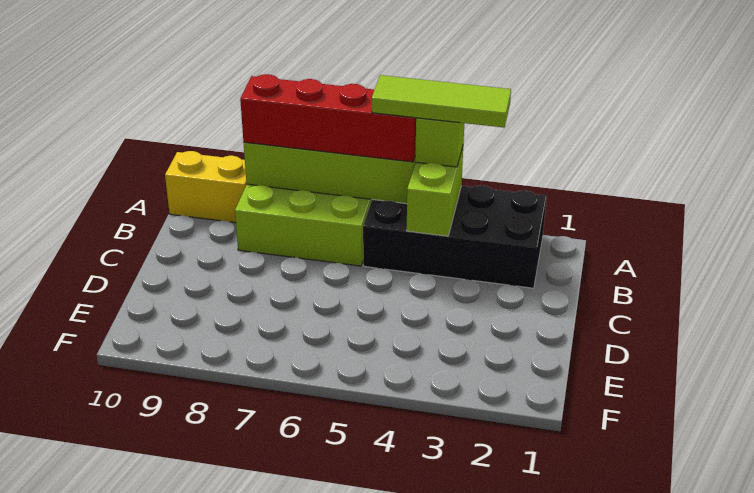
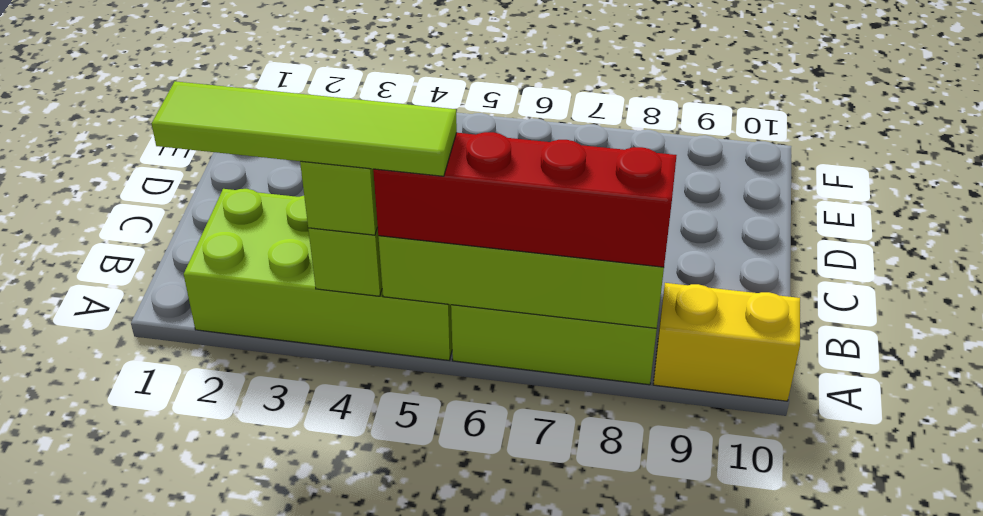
black brick A2:B5 level 1 -> lime brick A2:B5 level 1
lime tile A3:A5 level 4 -> lime tile A2:A5 level 4

